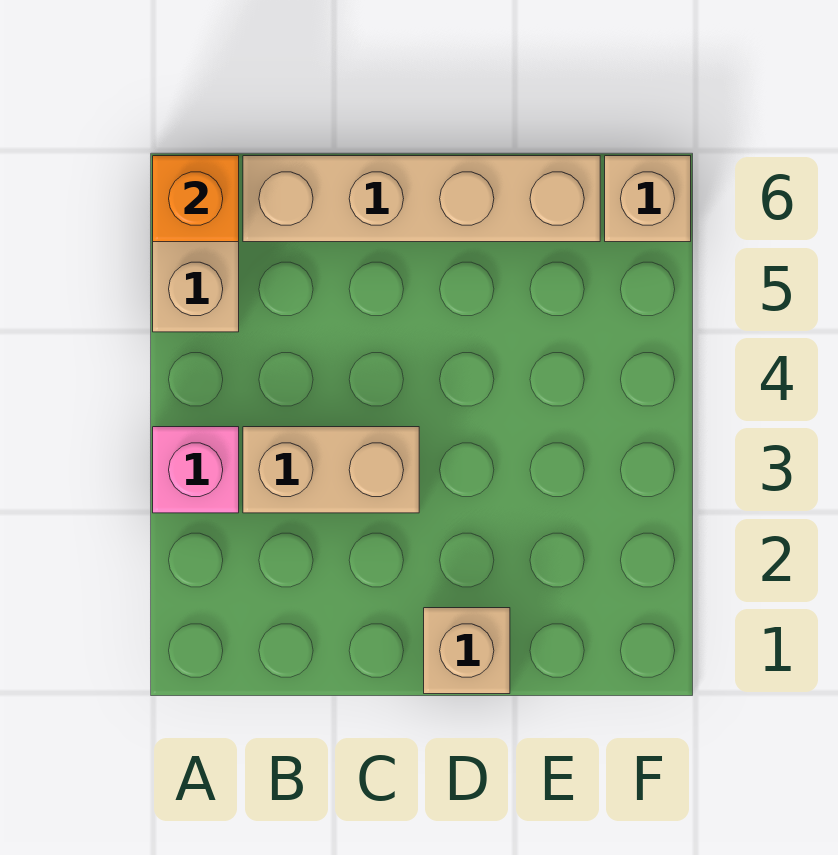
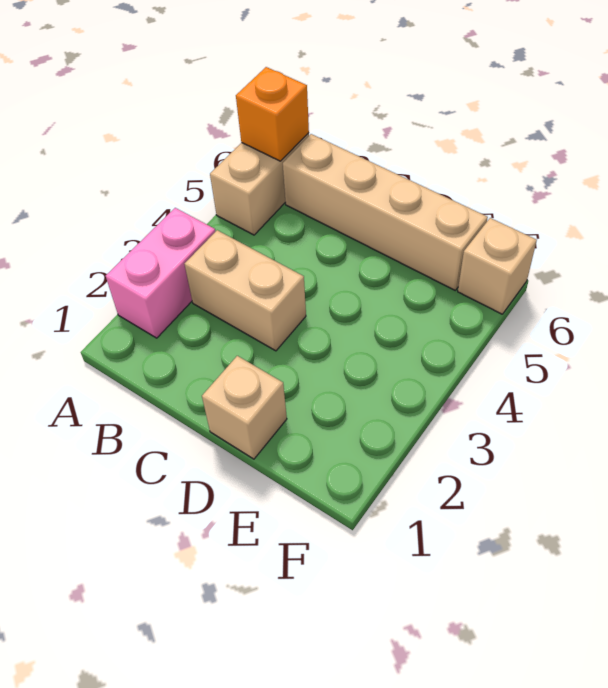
pink brick A3 level 1 -> pink brick A2:A3 level 1

